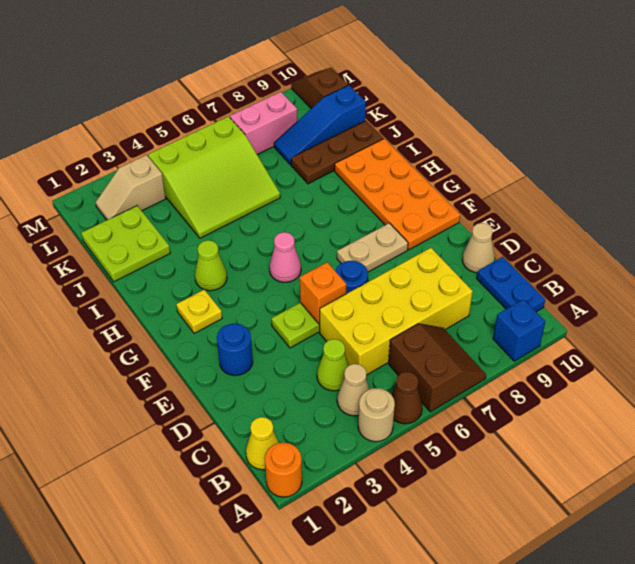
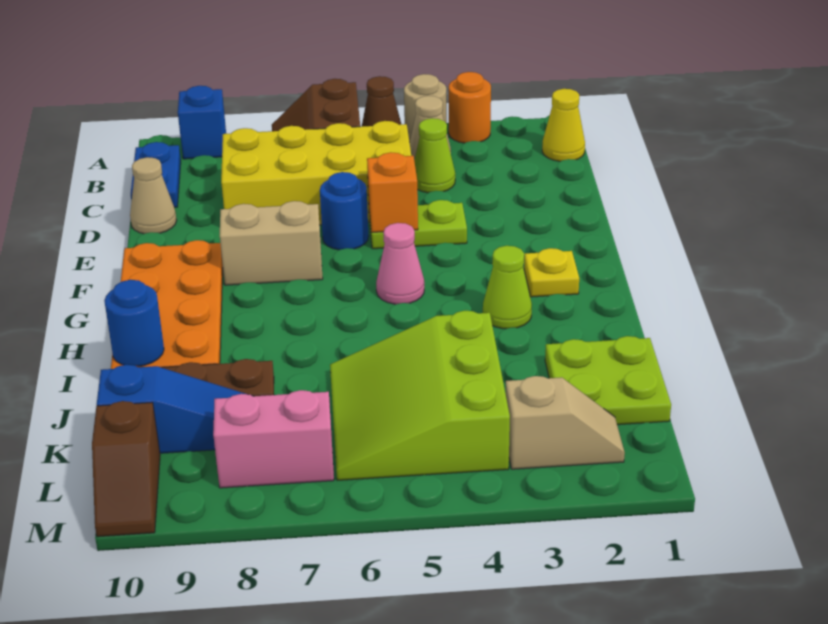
orange round brick A1 level 1 -> orange round brick A3 level 1
blue round brick E2 level 1 -> blue round brick I10 level 2
tan plate F7:F8 level 1 -> tan brick F7:F8 level 1
lime slope J4:L6 level 1 top L -> lime slope J4:L6 level 1 top 4

